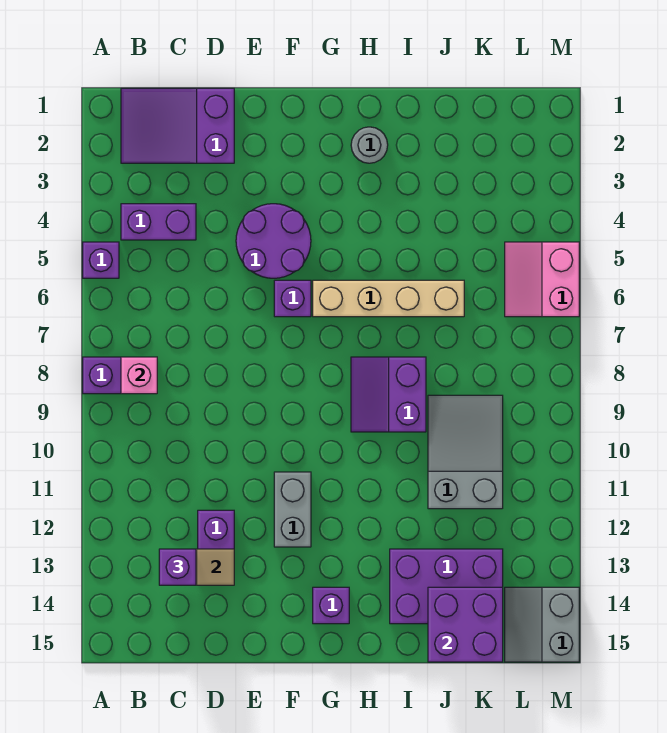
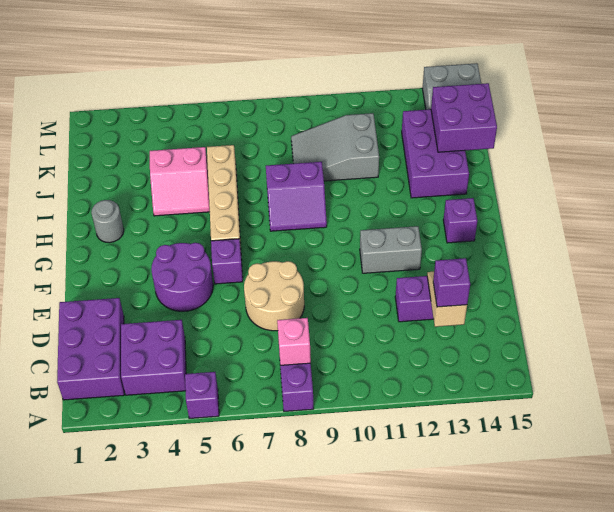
purple slope B1:D2 level 1 top D -> purple brick B1:D2 level 1
purple brick B4:C4 level 1 -> purple brick B3:C4 level 1
none -> tan round brick D7:E8 level 1
pink slope L5:M6 level 1 top M -> pink slope I4:J5 level 1 top J

